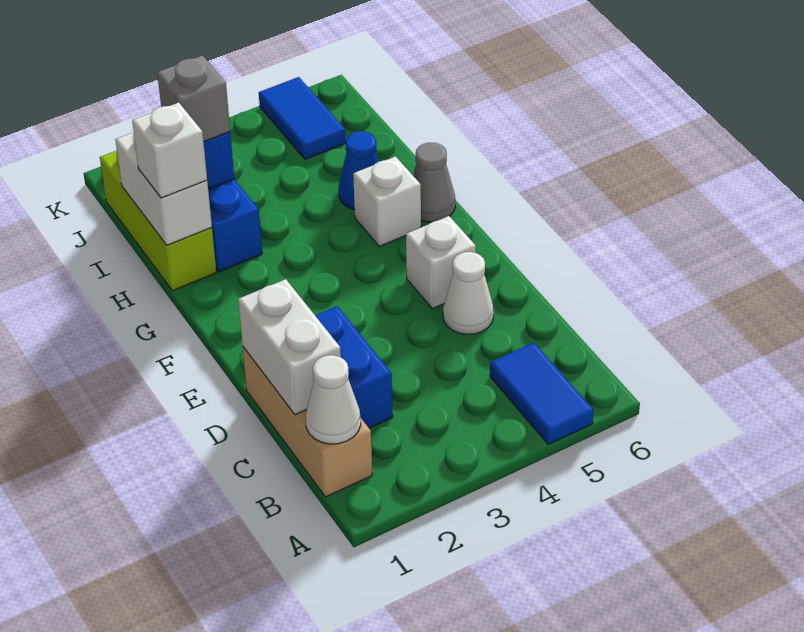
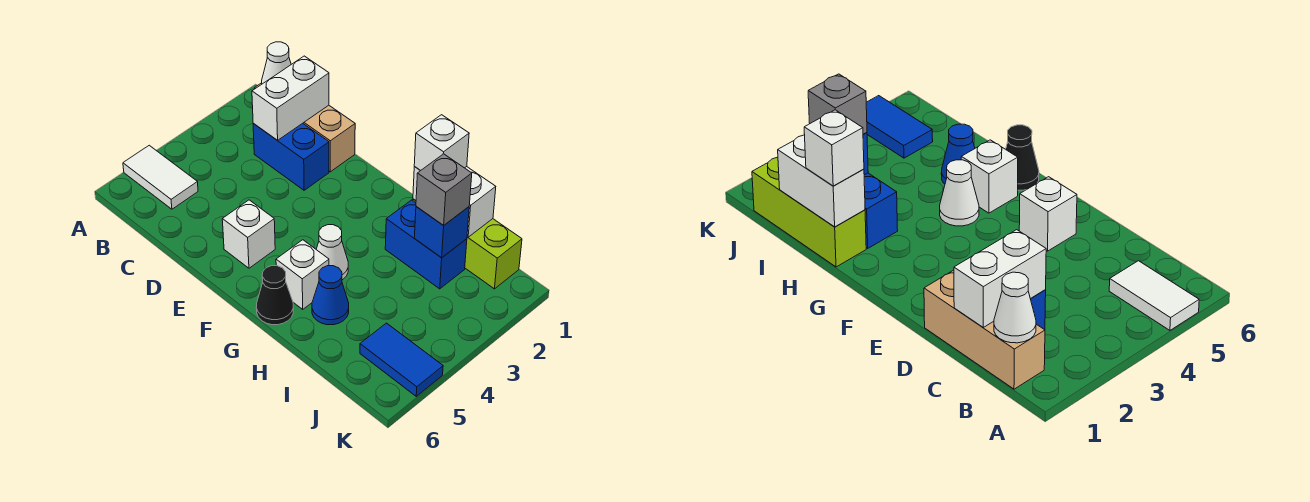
blue tile A5:B5 level 1 -> white tile A5:B5 level 1
white brick C1:D1 level 2 -> white brick C1:C2 level 2
white cone D5 level 1 -> white cone G4 level 1
grey cone G6 level 1 -> black cone G6 level 1

